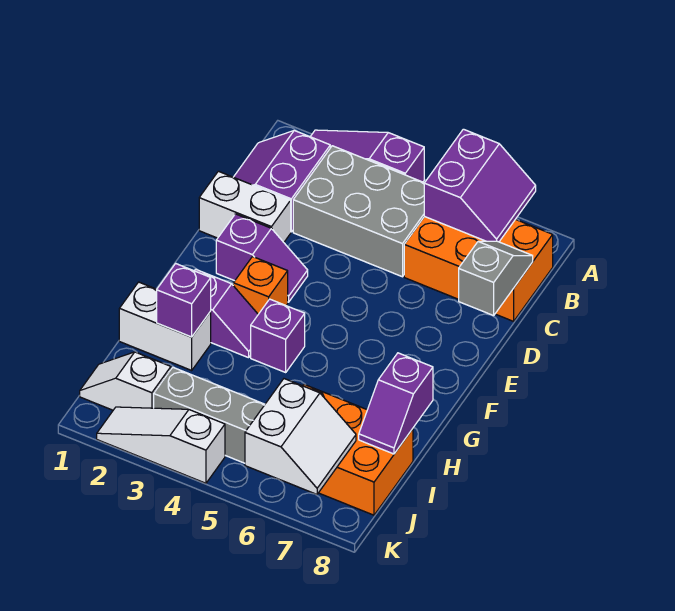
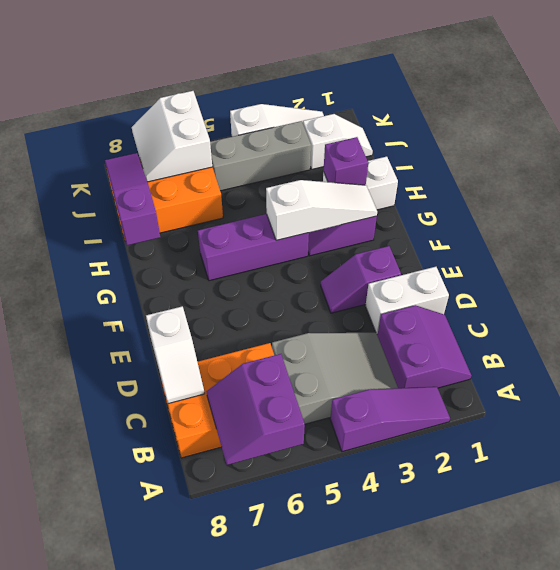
grey brick B3:C5 level 1 -> grey slope B3:C5 level 1 top 5
grey slope C8:D8 level 2 top D -> white slope C8:D8 level 2 top D
orange brick F3 level 1 -> none
none -> white slope G2:G4 level 2 top 4
purple brick G4 level 1 -> purple brick G4:G6 level 1
purple slope H8:I8 level 2 top H -> purple slope H8:J8 level 2 top H

